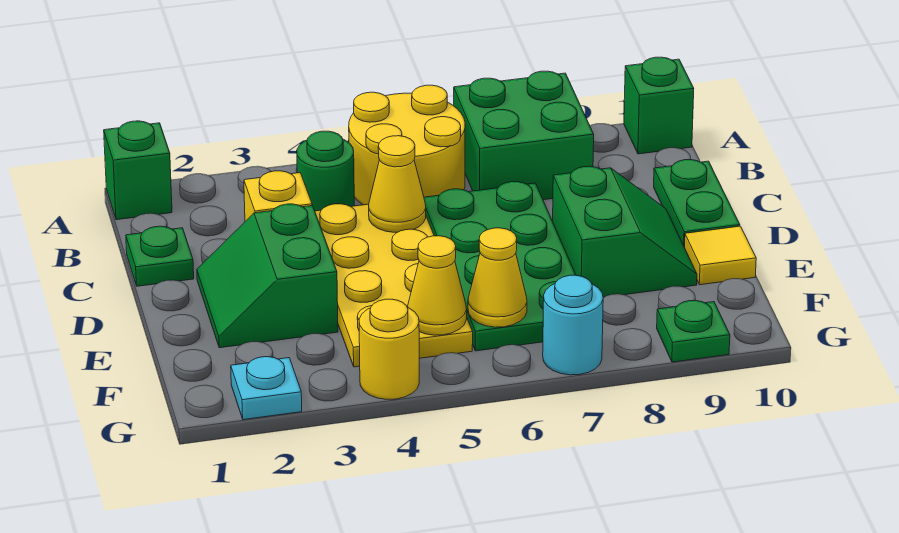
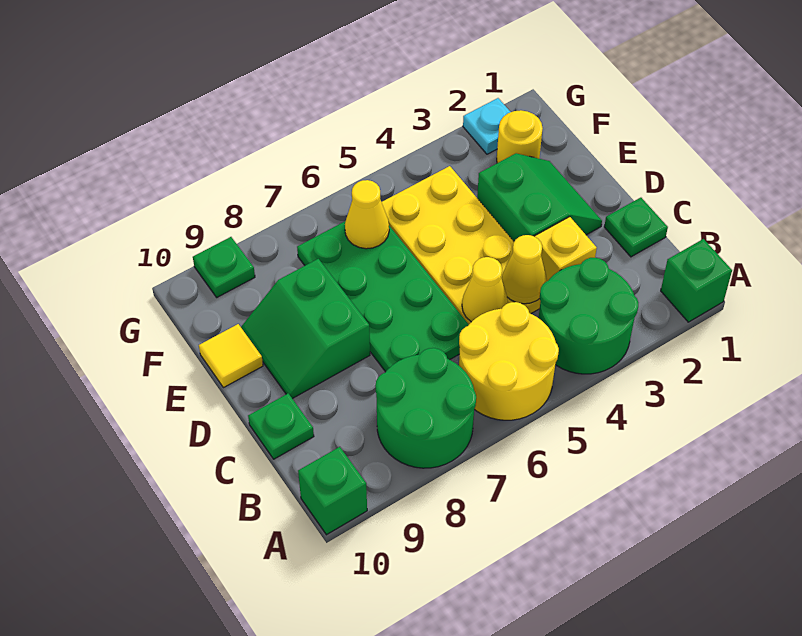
green brick A7:B8 level 1 -> green round brick A7:B8 level 1
green round brick B4 level 1 -> green round brick A3:B4 level 1
green plate C10:D10 level 1 -> green plate C10 level 1
yellow cone F5 level 2 -> yellow cone C4 level 2
yellow round brick G4 level 1 -> yellow round brick F2 level 1
cyan round brick G7 level 1 -> none

